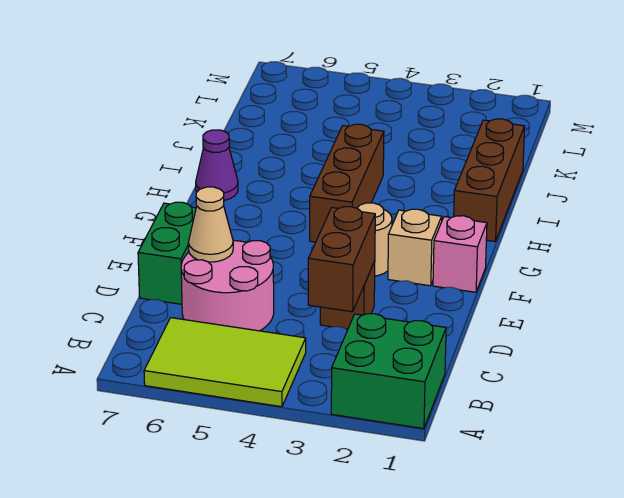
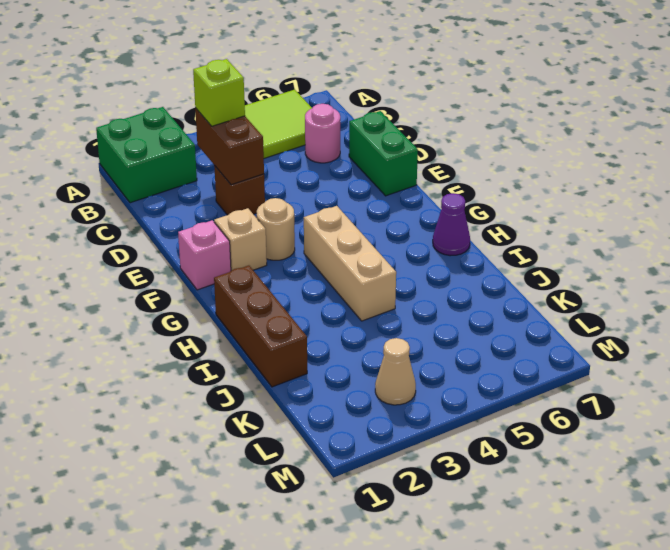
none -> lime brick C3 level 3
pink round brick C5:D6 level 1 -> pink round brick C6 level 1
tan cone D6 level 2 -> tan cone L3 level 1
brown brick G4:I4 level 1 -> tan brick G4:I4 level 1

